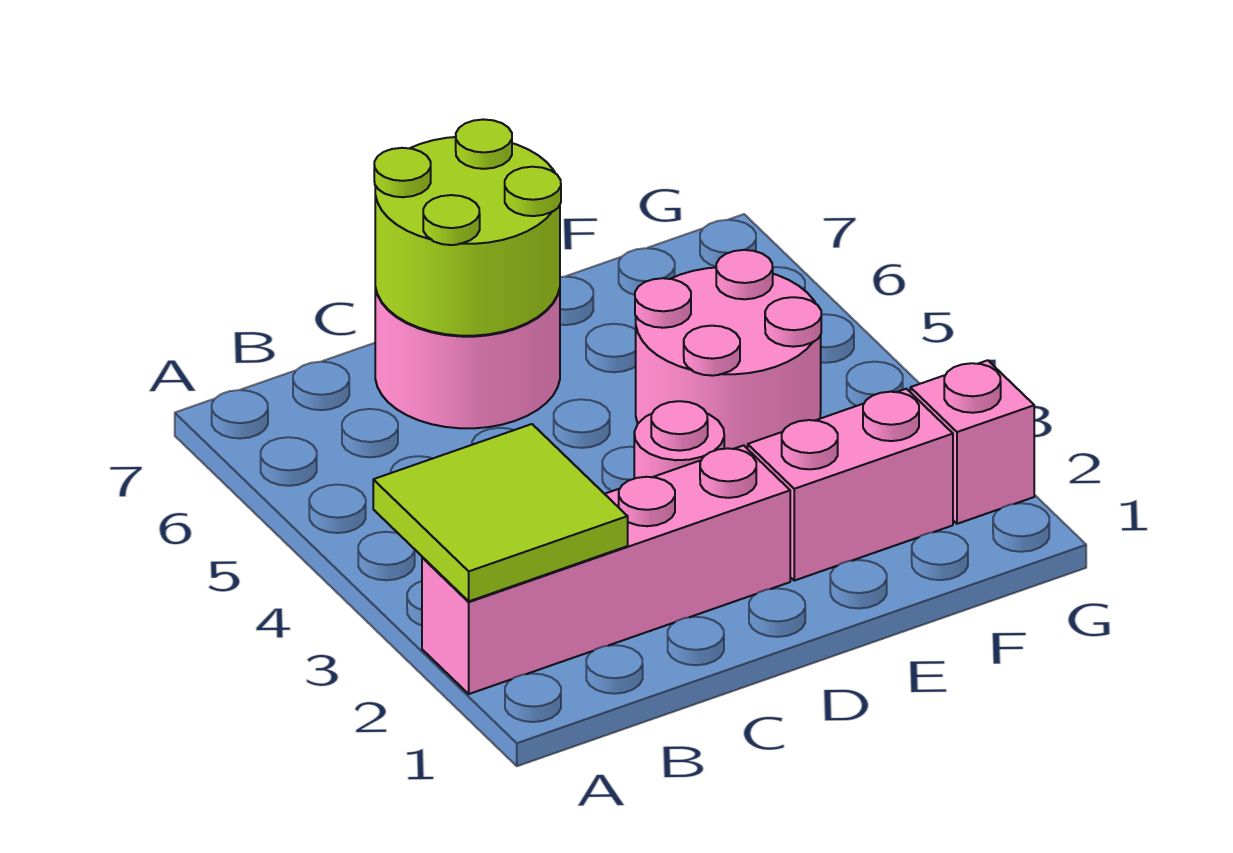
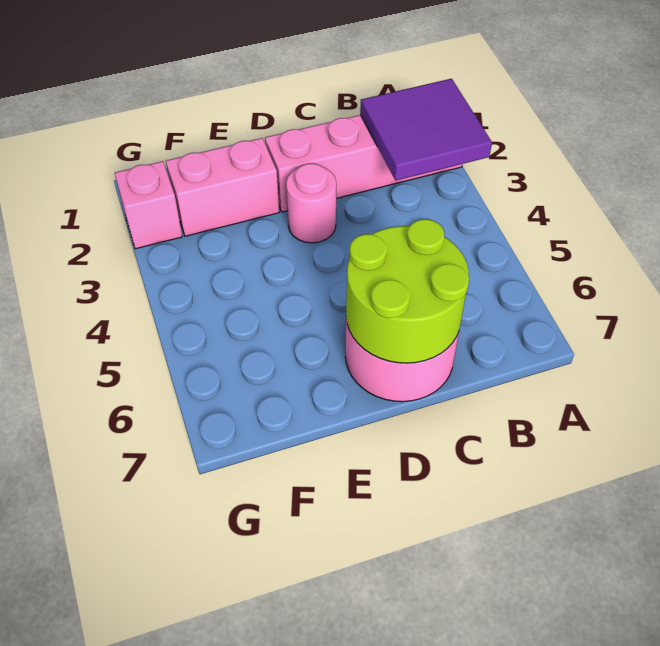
lime tile A2:B3 level 2 -> purple tile A2:B3 level 2
pink round brick E4:F5 level 1 -> none

